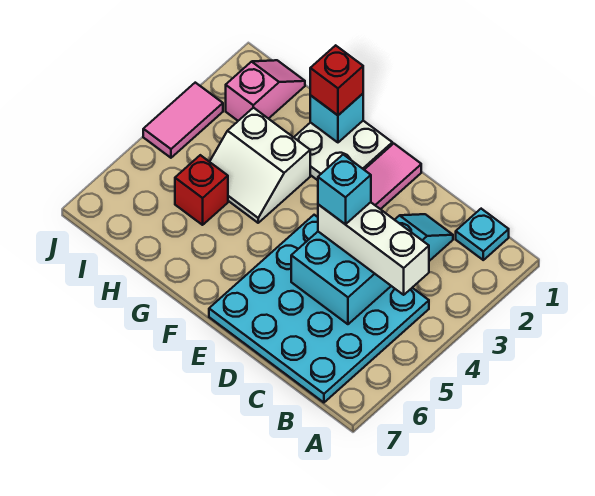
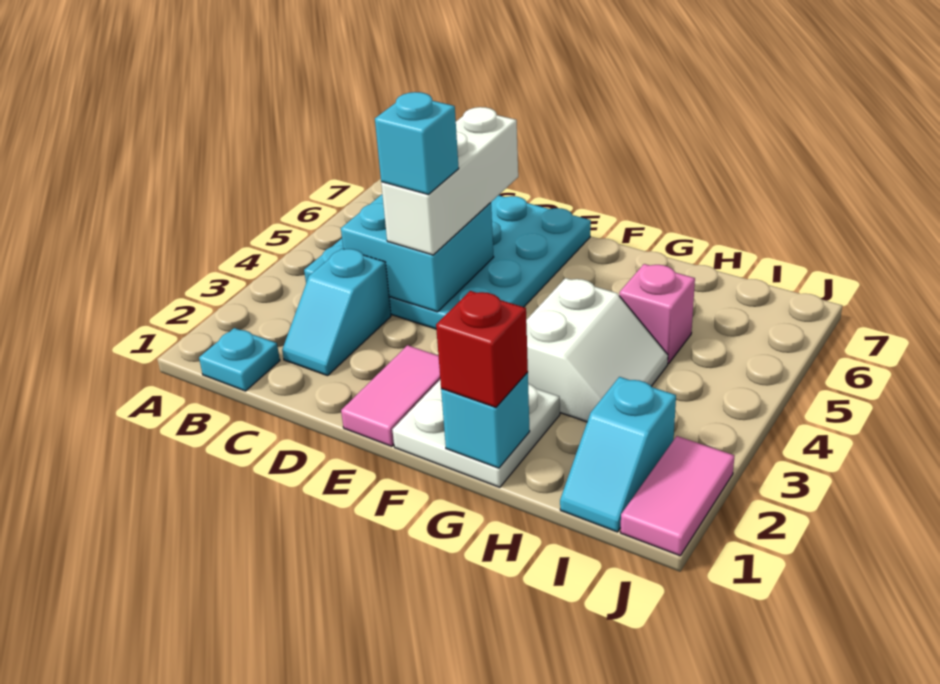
white brick B4:D4 level 3 -> white brick D4:D6 level 3
white slope G3:H4 level 1 top 3 -> white slope G3:H4 level 1 top G
red brick H5 level 1 -> pink brick H5 level 1
pink slope I1:I2 level 1 top 2 -> cyan slope I1:I2 level 1 top 2
pink tile J3:J4 level 1 -> pink tile J1:J2 level 1

